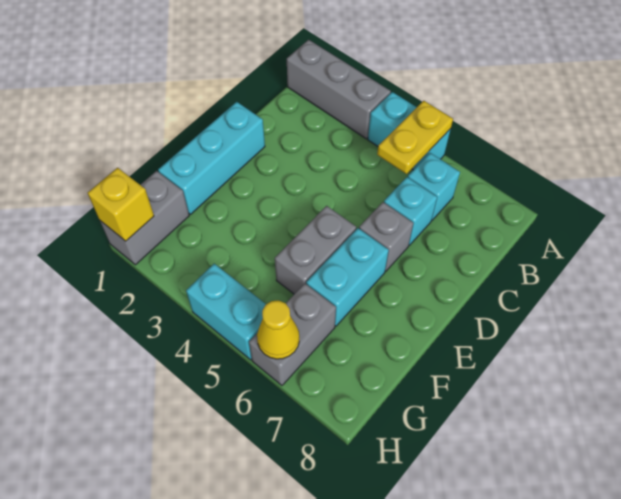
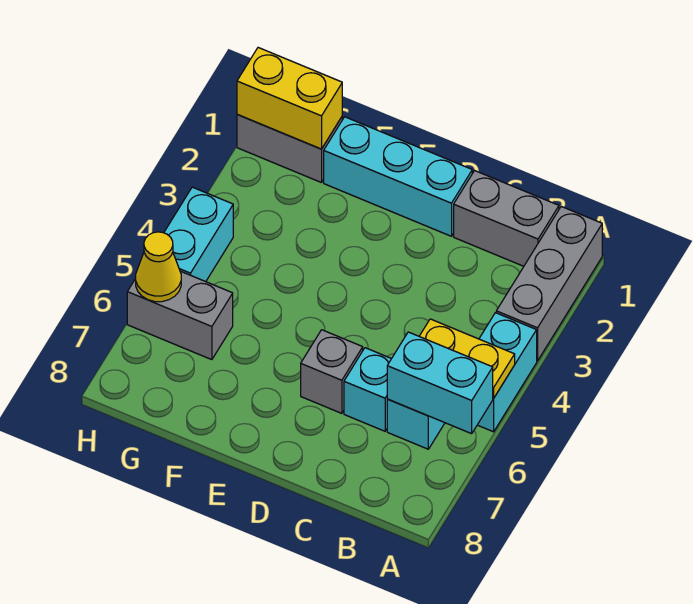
grey brick E5:F5 level 1 -> grey brick B1:C1 level 1
cyan brick E6:F6 level 1 -> cyan brick A6:B6 level 2
yellow brick H1 level 2 -> yellow brick G1:H1 level 2

